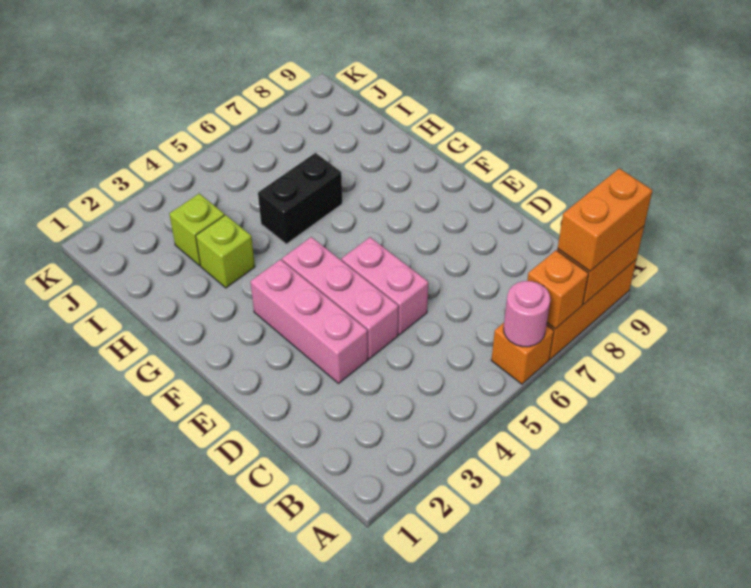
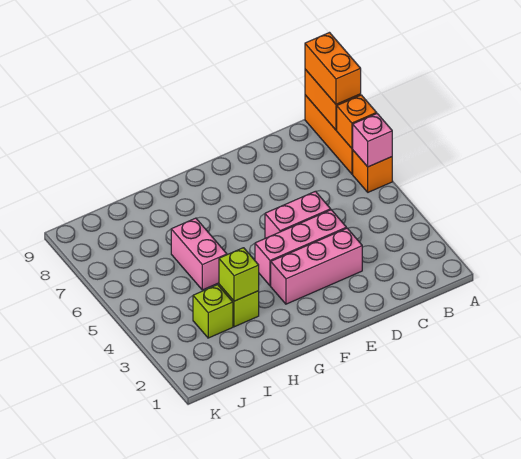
pink round brick A6 level 2 -> pink brick A6 level 2
none -> lime brick H3 level 2
black brick H5:H6 level 1 -> pink brick H5:H6 level 1

